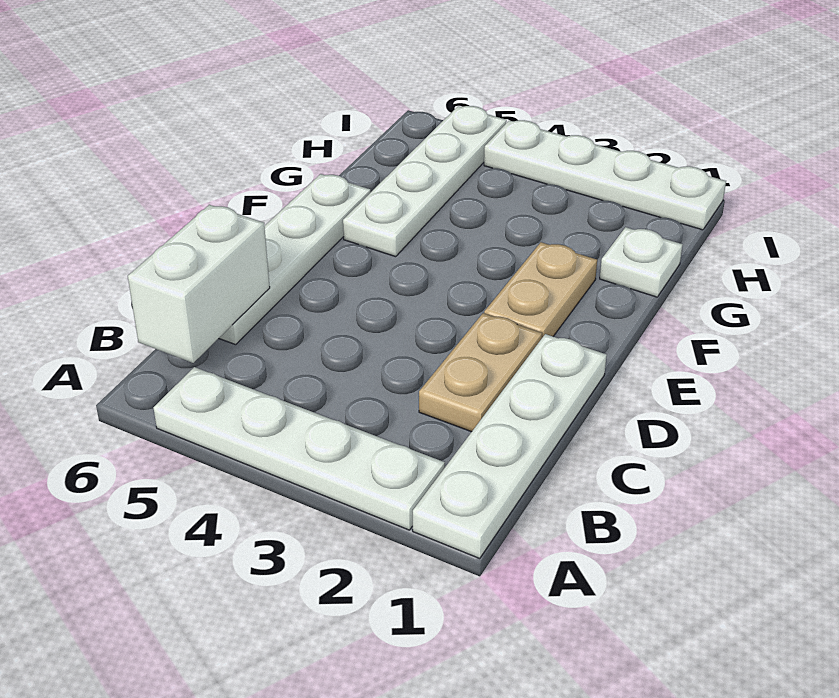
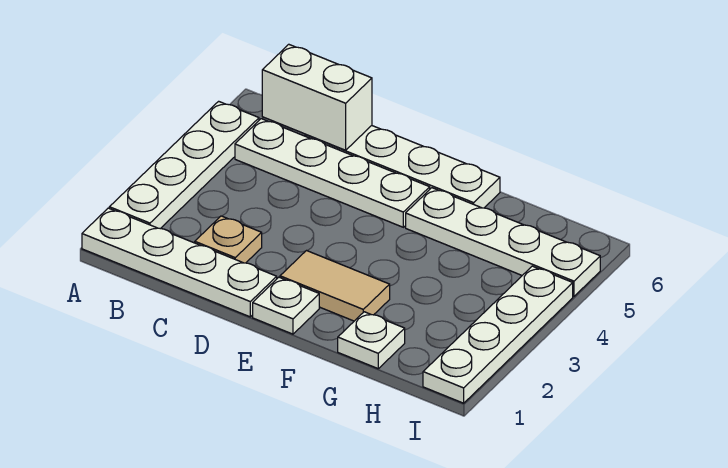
none -> white plate B5:E5 level 1
tan plate C2:D2 level 1 -> tan plate C2 level 1
none -> white plate E1 level 1
tan plate E2:F2 level 1 -> tan tile E2:F2 level 1

